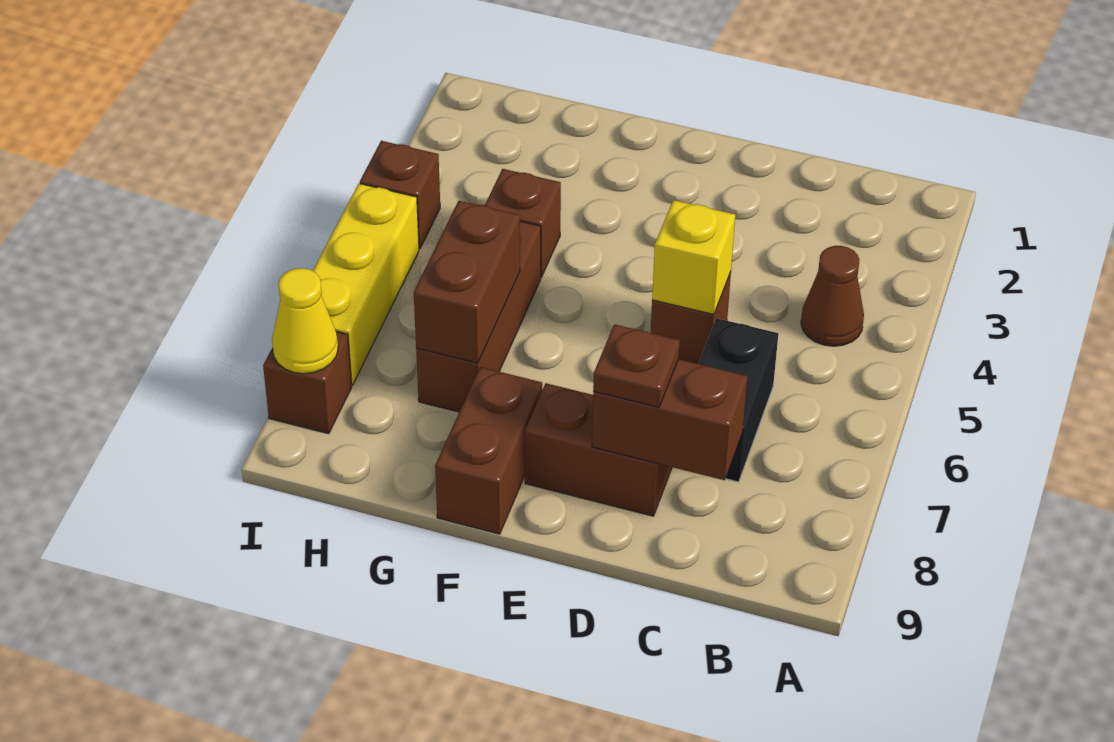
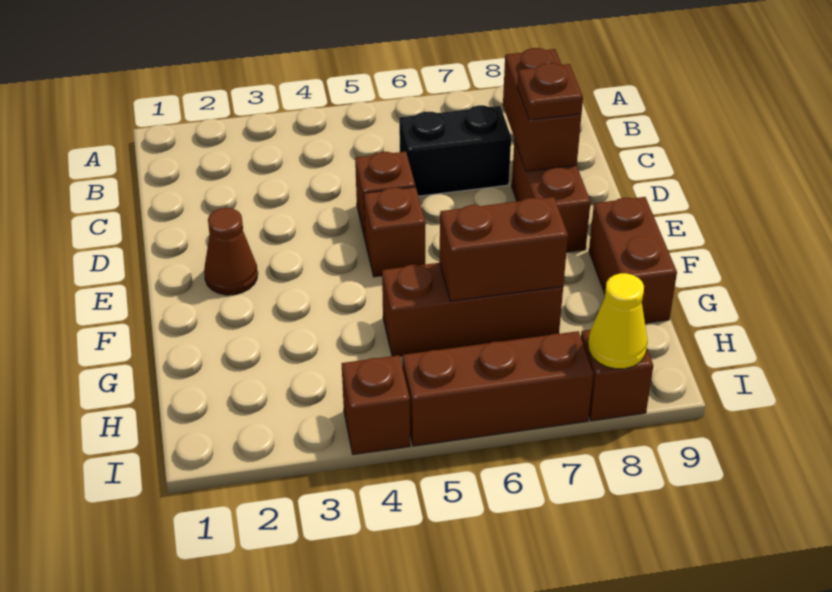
brown cone B4 level 1 -> brown cone E2 level 1
yellow brick D5 level 2 -> none
brown brick F8:F9 level 1 -> brown brick F9:G9 level 1
brown brick G4 level 1 -> brown brick E5 level 1
yellow brick I5:I7 level 1 -> brown brick I5:I7 level 1

